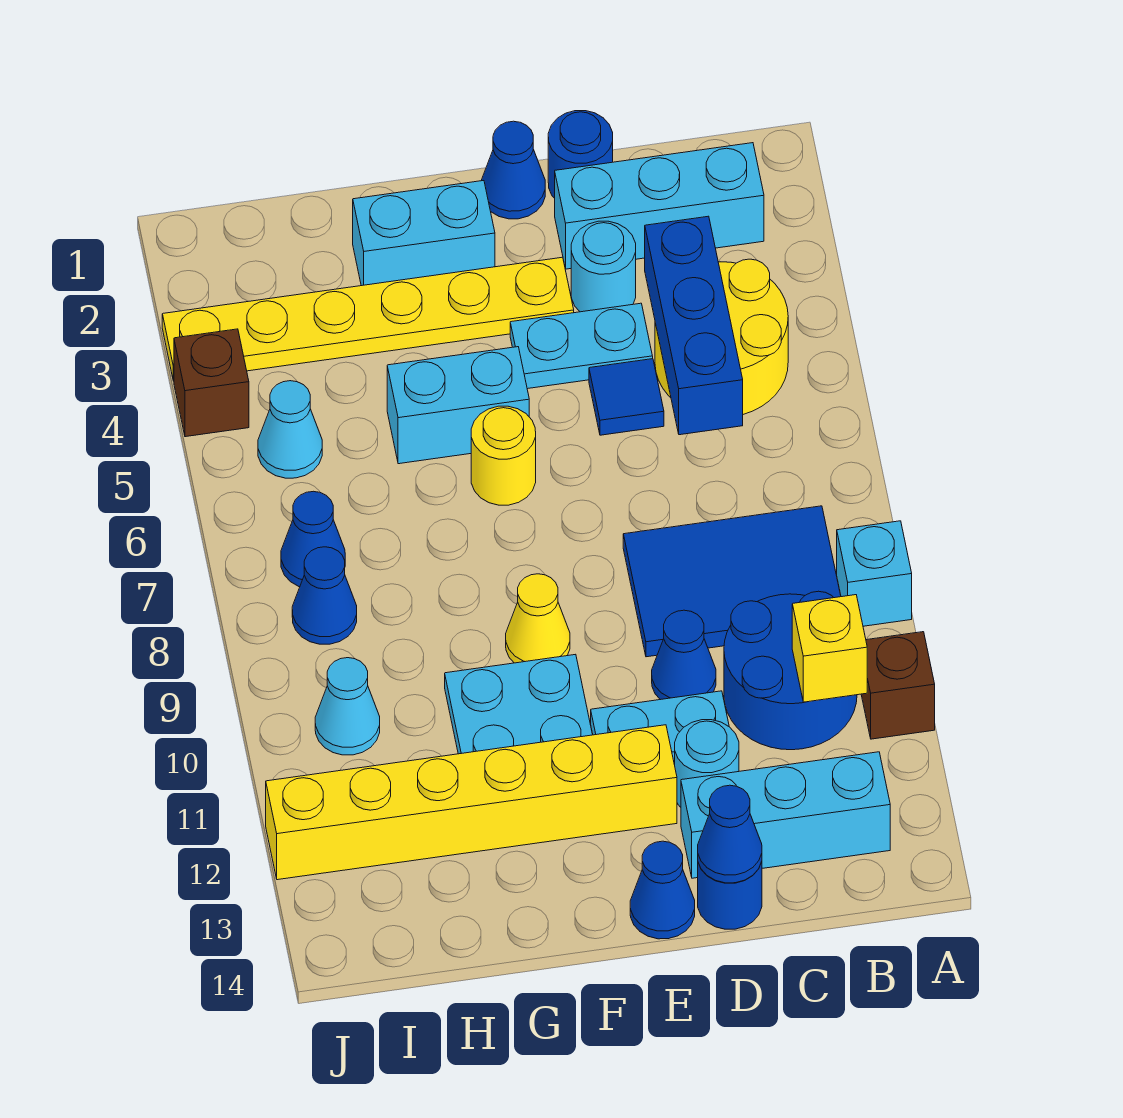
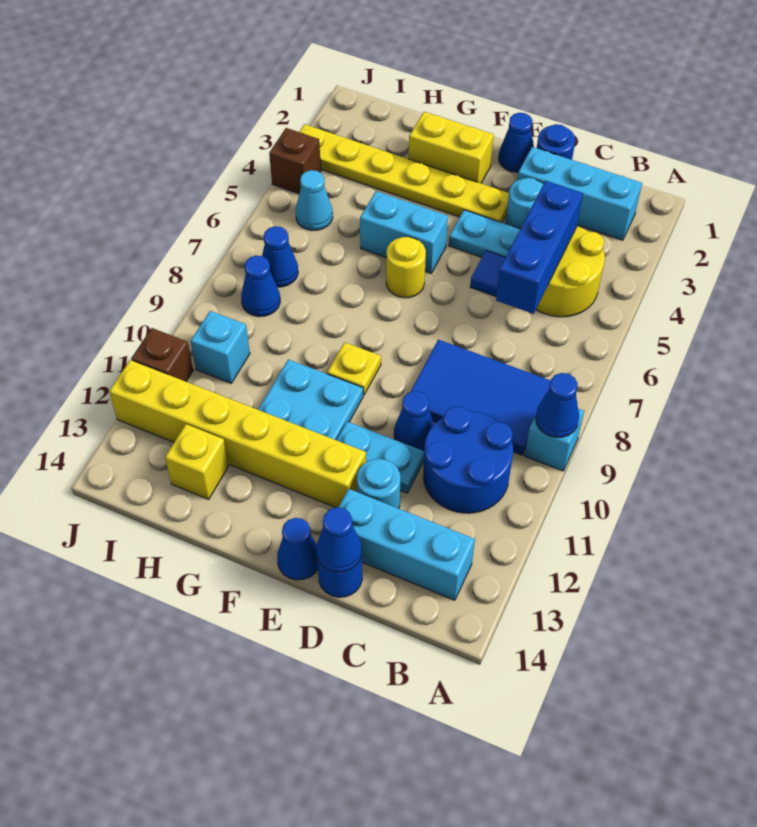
none -> blue cone A9 level 2
brown brick A11 level 1 -> brown brick J11 level 1
yellow brick B11 level 2 -> yellow brick H13 level 1
cyan brick F2:G2 level 1 -> yellow brick F2:G2 level 1
yellow cone F9 level 1 -> yellow plate F9 level 1
cyan cone I10 level 1 -> cyan brick I10 level 1

